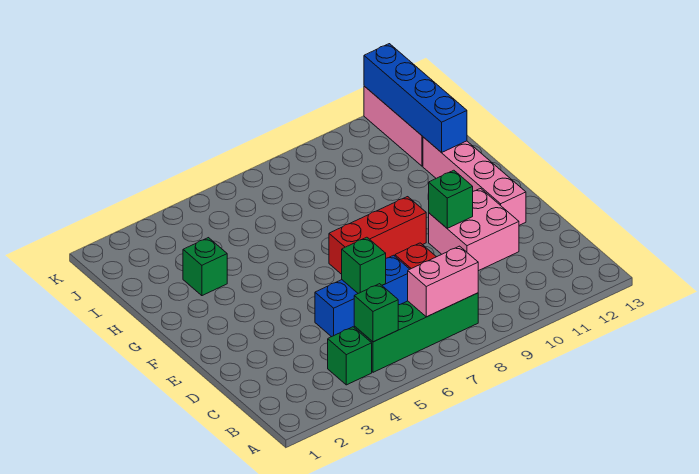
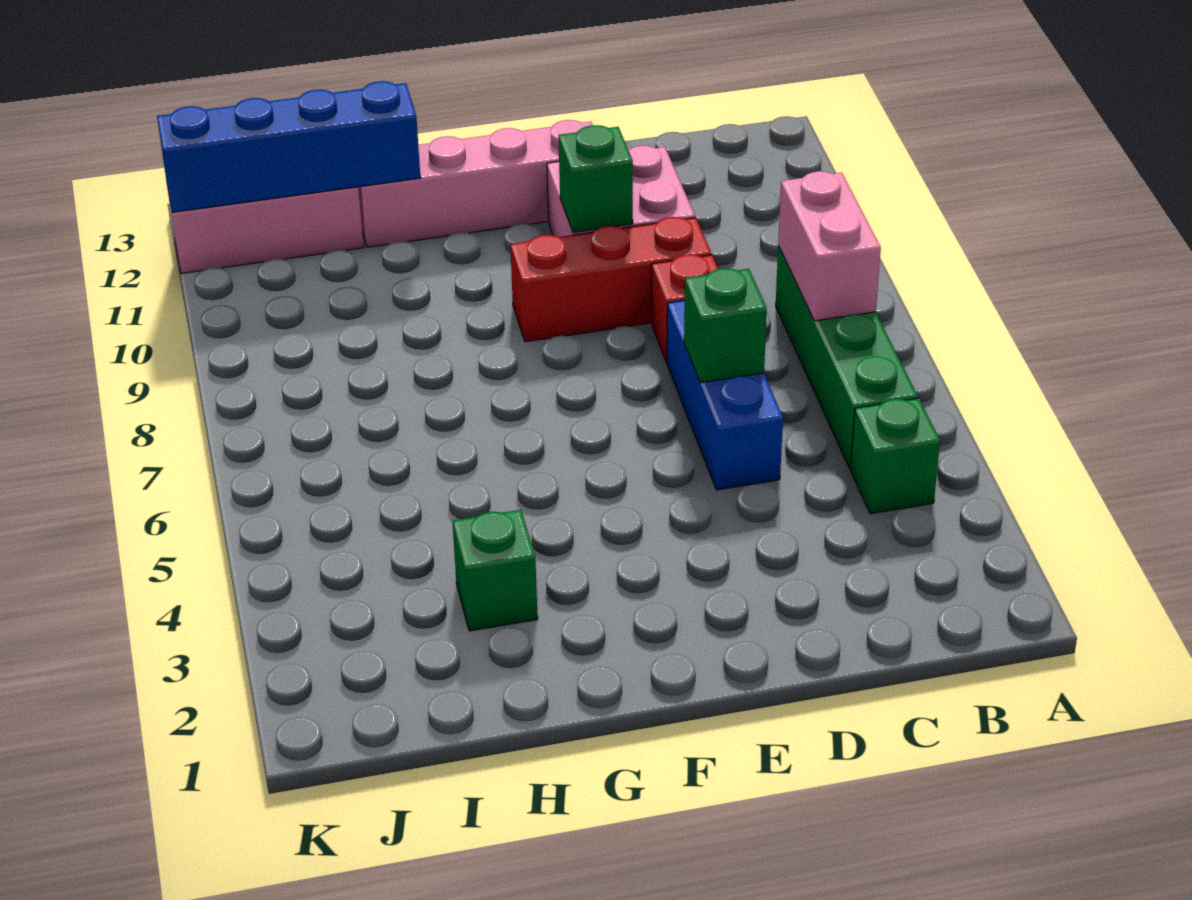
green brick B5 level 2 -> none
red brick F7:F9 level 1 -> red brick D9:F9 level 1

